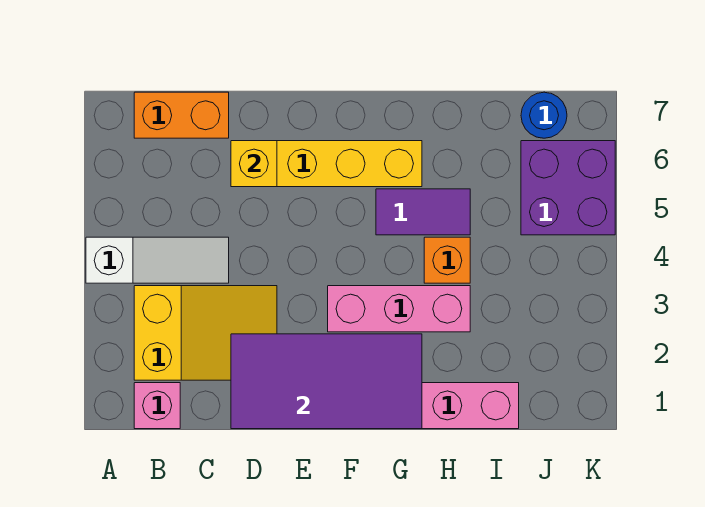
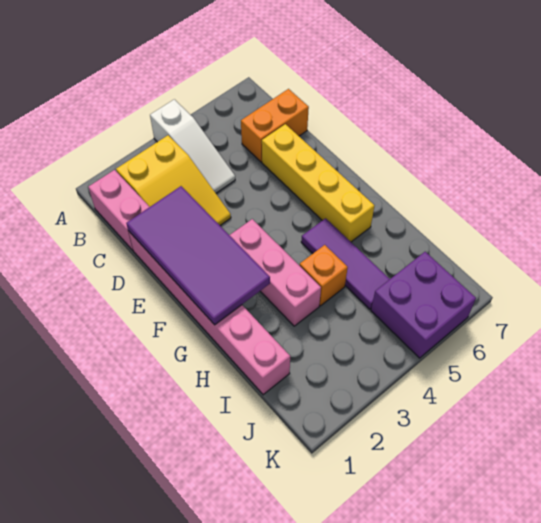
pink brick B1 level 1 -> pink brick B1:C1 level 1
orange brick B7:C7 level 1 -> orange brick C6:C7 level 1
yellow brick D6 level 2 -> none
purple tile G5:H5 level 1 -> purple tile G5:I5 level 1
blue round brick J7 level 1 -> none

